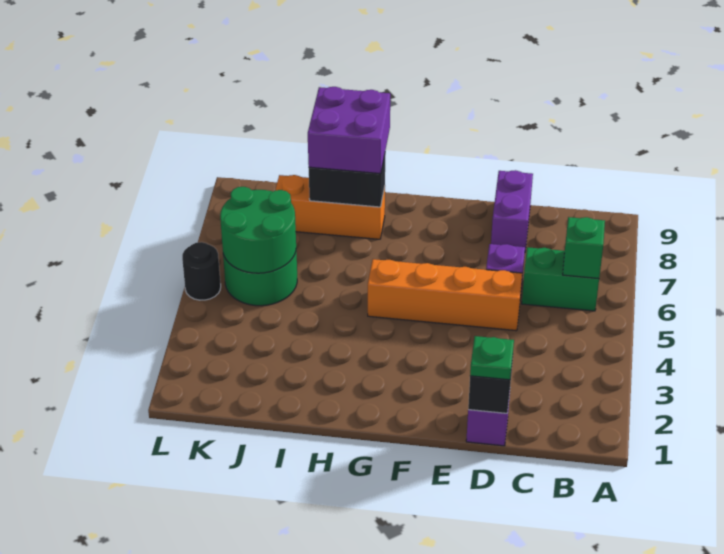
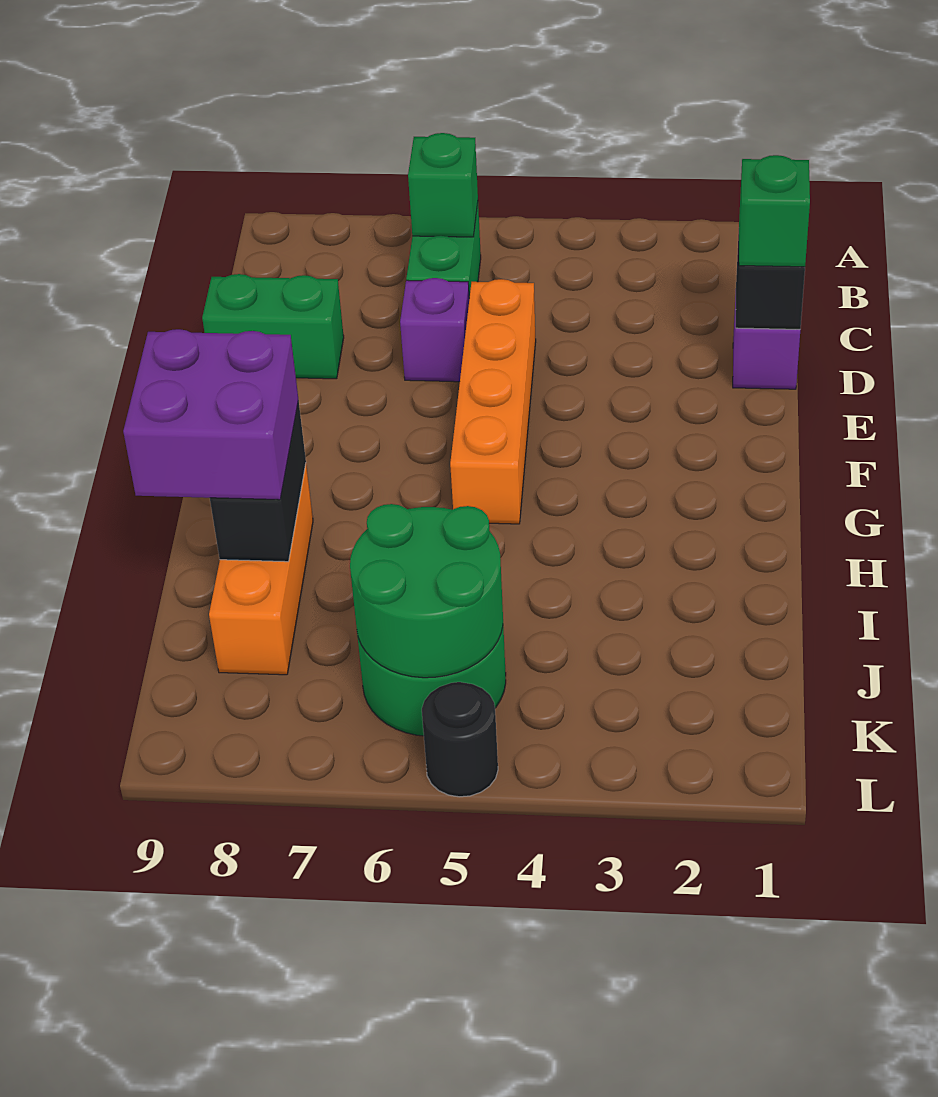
green plate D1 level 3 -> green brick D1 level 3
purple brick D8:D9 level 1 -> green brick D8:D9 level 1

